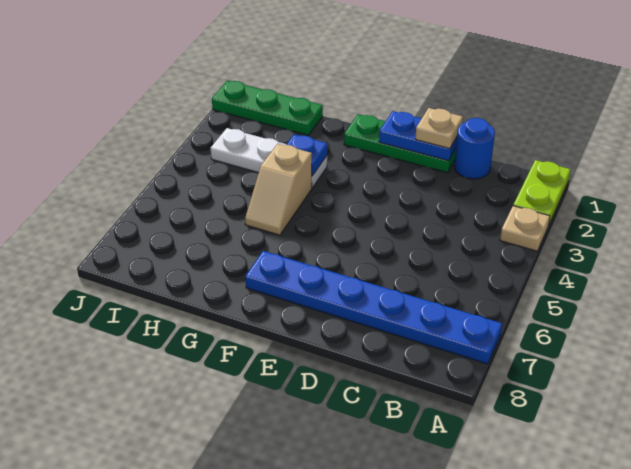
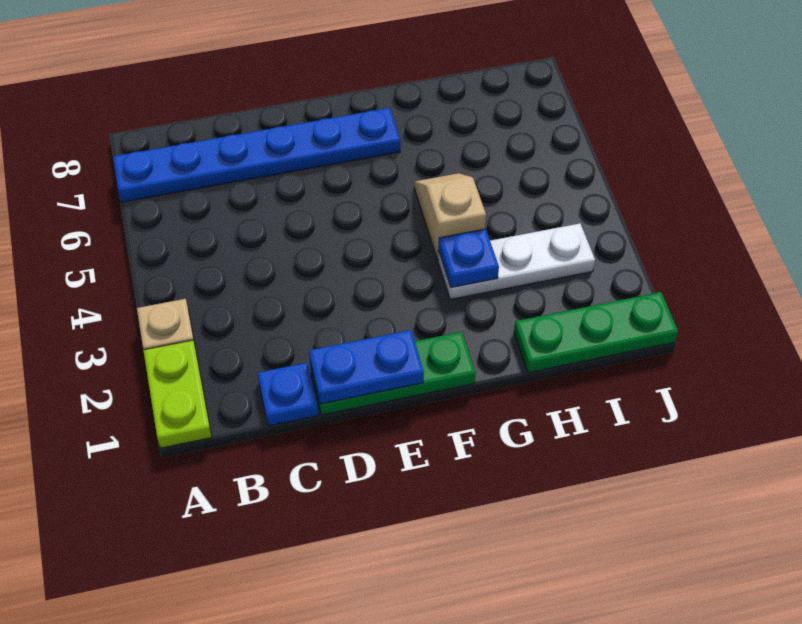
blue round brick C1 level 1 -> blue plate C1 level 1
tan plate D1 level 3 -> none

